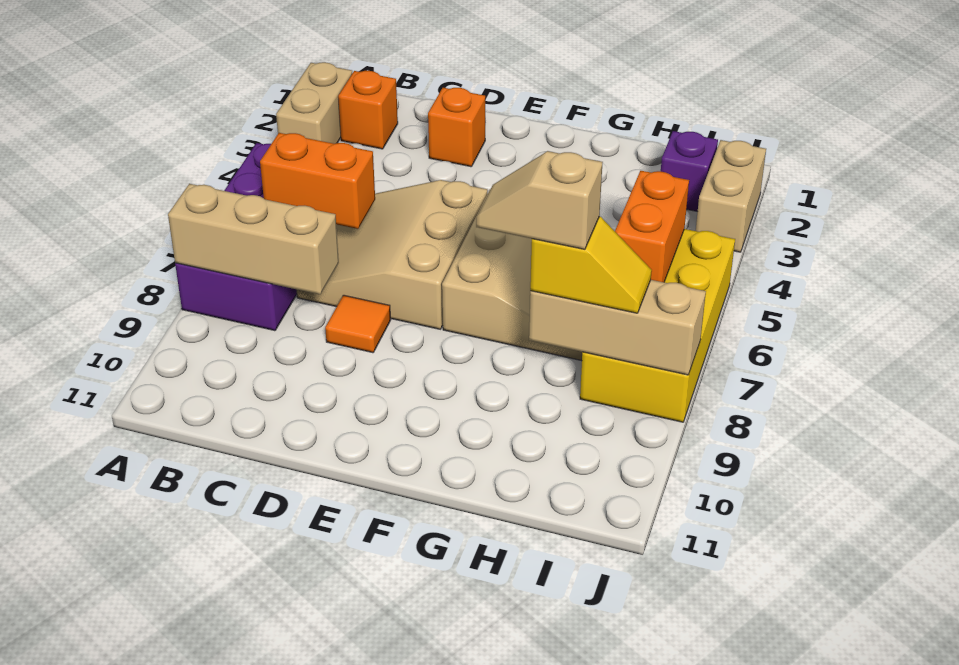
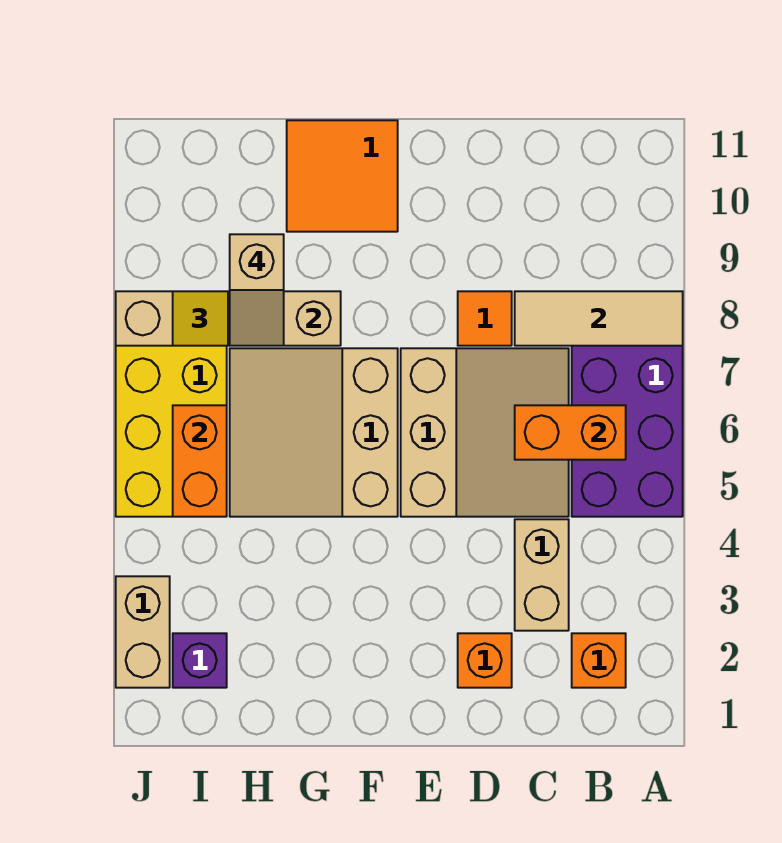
tan brick A2:A3 level 1 -> tan brick C3:C4 level 1
tan brick A8:C8 level 2 -> tan tile A8:C8 level 2
none -> orange tile F10:G11 level 1
tan slope G8:H8 level 4 top H -> tan slope H8:H9 level 4 top 9
tan brick H8:J8 level 2 -> tan brick G8:J8 level 2

